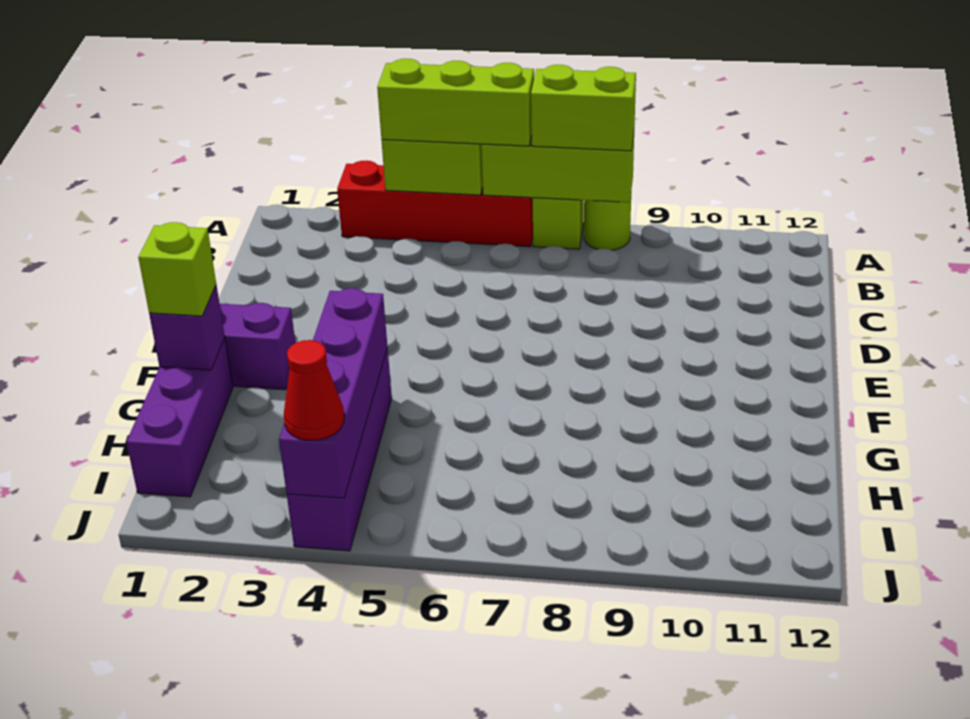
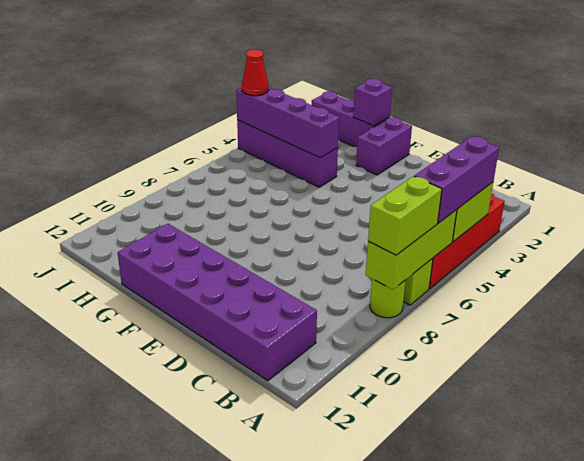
lime brick A4:A6 level 3 -> purple brick A4:A6 level 3
none -> purple brick B11:G12 level 1
lime brick G1 level 3 -> none

